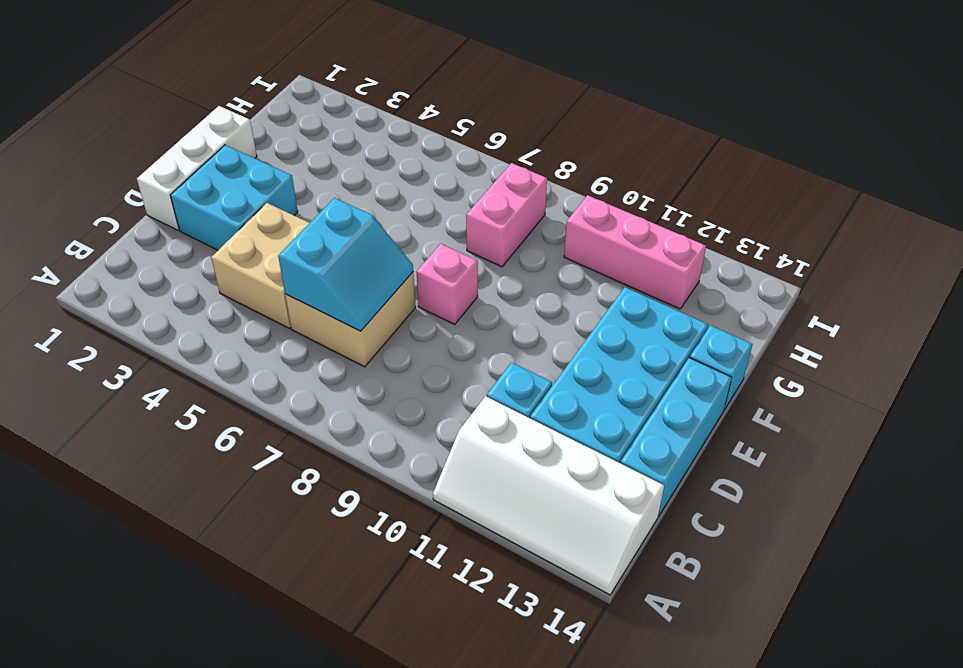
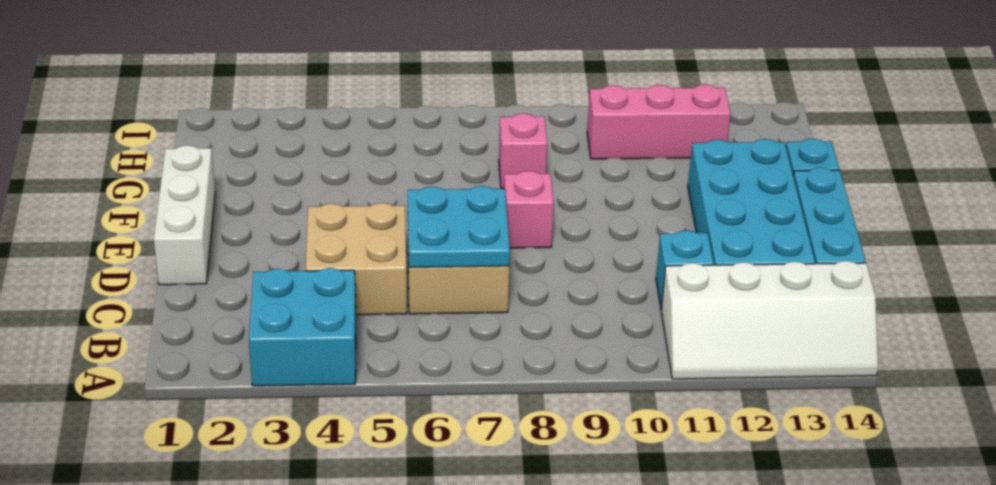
cyan slope C6:D7 level 2 top 6 -> cyan plate C6:D7 level 2
cyan brick D2:E3 level 1 -> cyan brick A3:B4 level 1
pink brick G8:H8 level 1 -> pink brick G8 level 1

